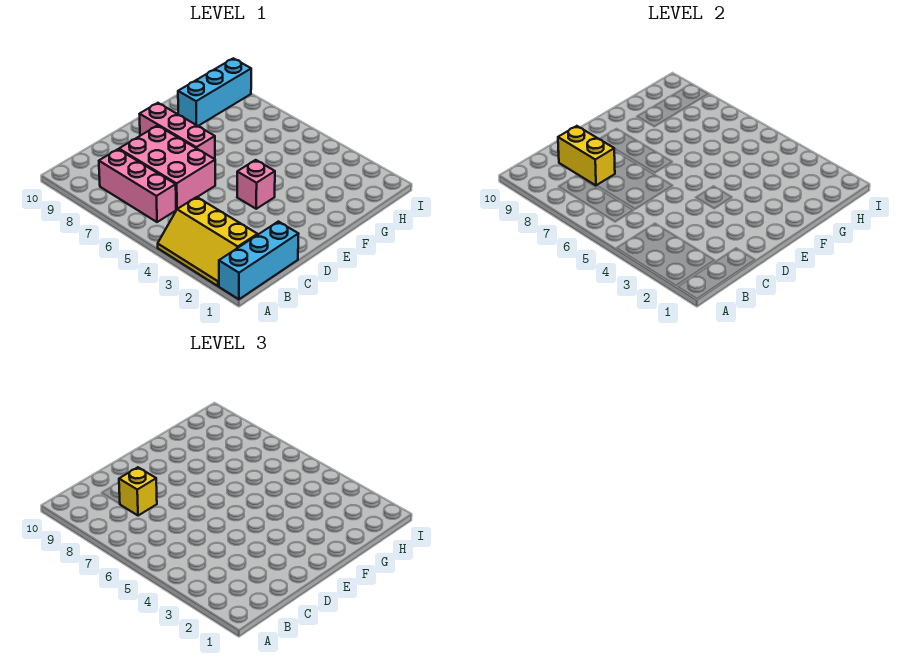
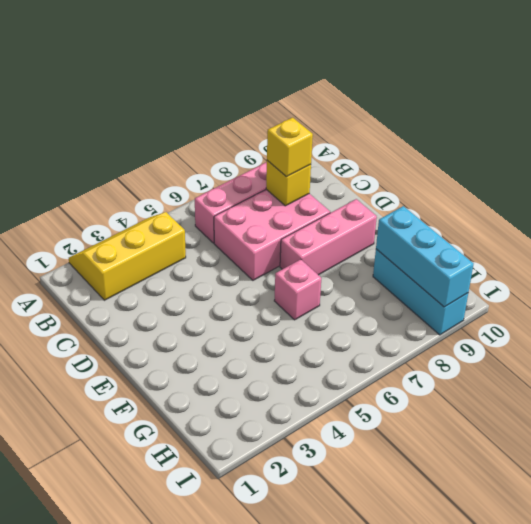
cyan brick A1:C1 level 1 -> cyan brick G9:I9 level 2
yellow brick C8:C9 level 2 -> yellow brick C8 level 2
pink brick E4 level 1 -> pink brick F6 level 1

